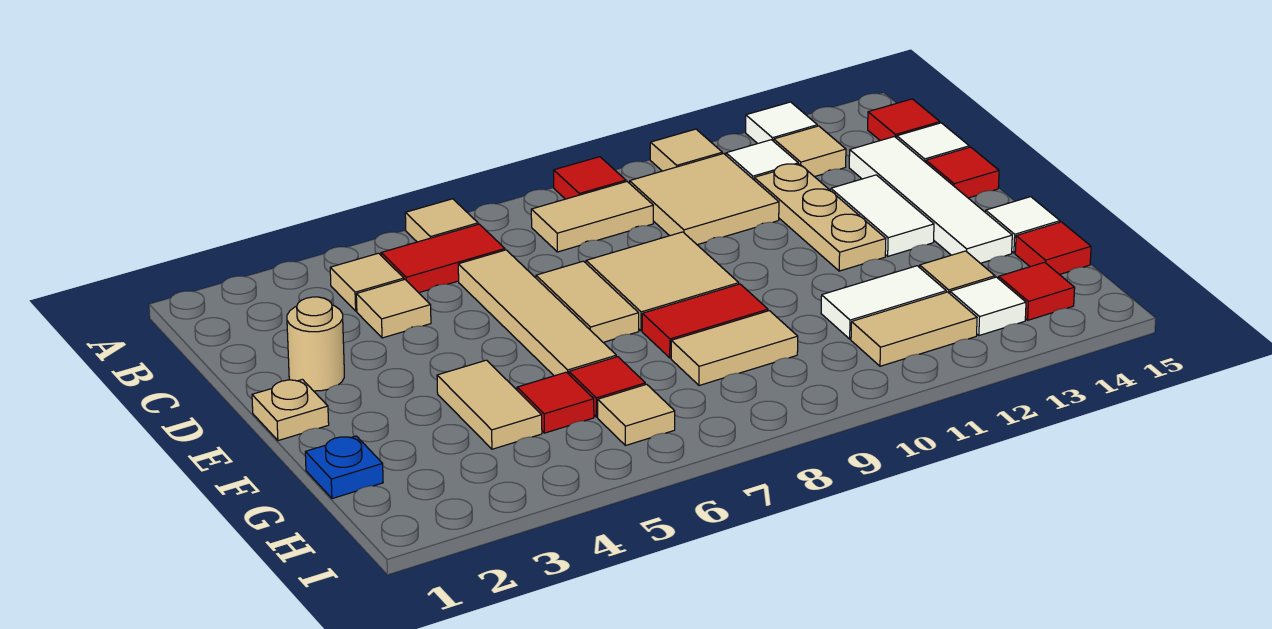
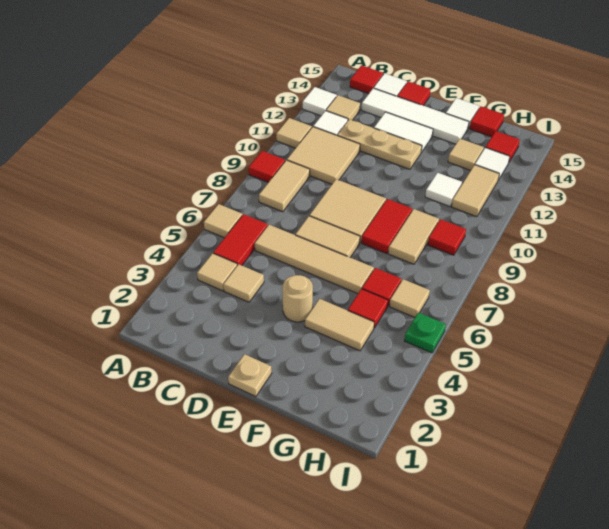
tan round brick D2 level 1 -> tan round brick E4 level 1
blue plate G1 level 1 -> none
white tile G11:G12 level 1 -> white tile G11 level 1
none -> red tile H9 level 1
none -> green plate I5 level 1

